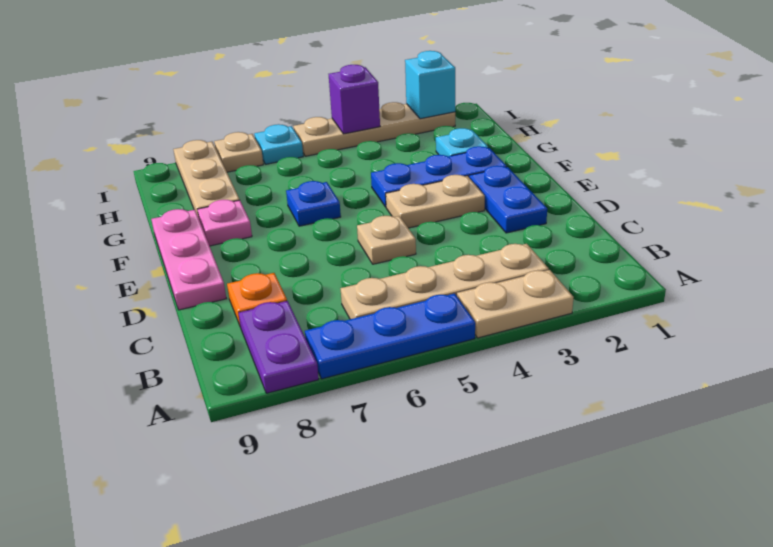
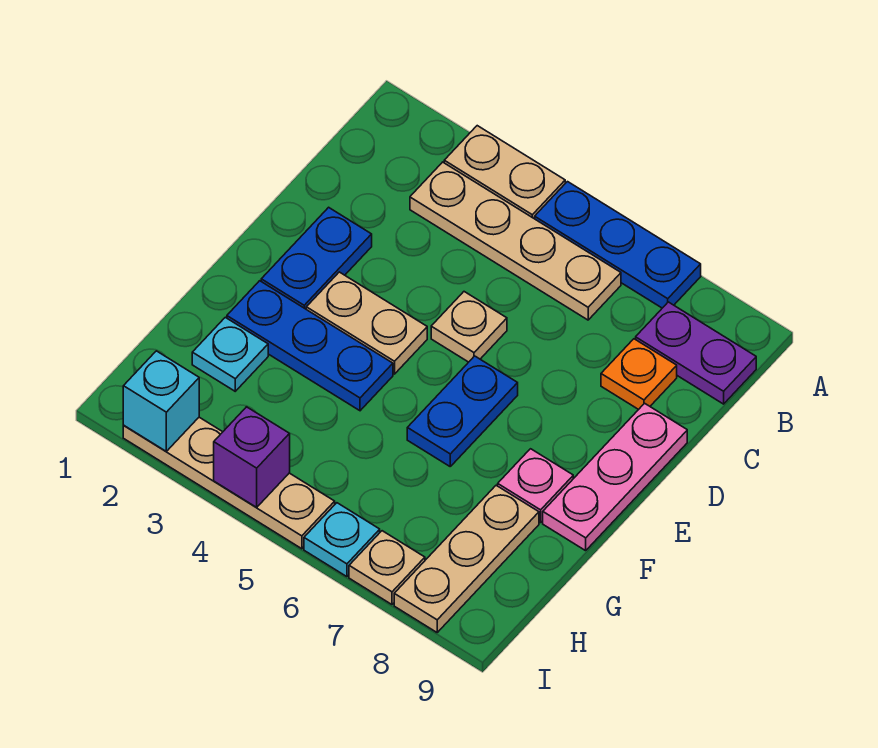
purple plate A8:B8 level 1 -> purple plate B8:B9 level 1
blue plate F6 level 1 -> blue plate E6:F6 level 1

